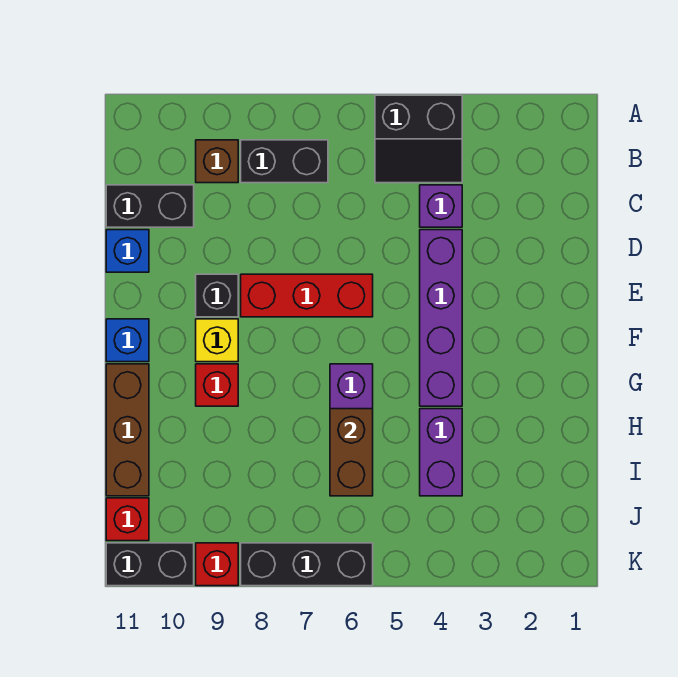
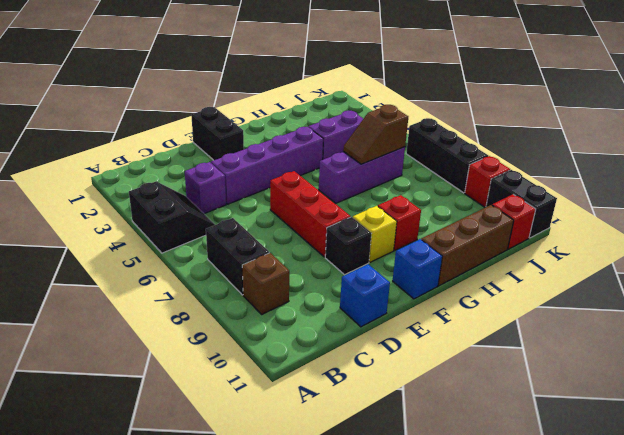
black brick C10:C11 level 1 -> black brick E1:E2 level 1
brown brick H6:I6 level 2 -> brown slope H6:I6 level 2 top I

